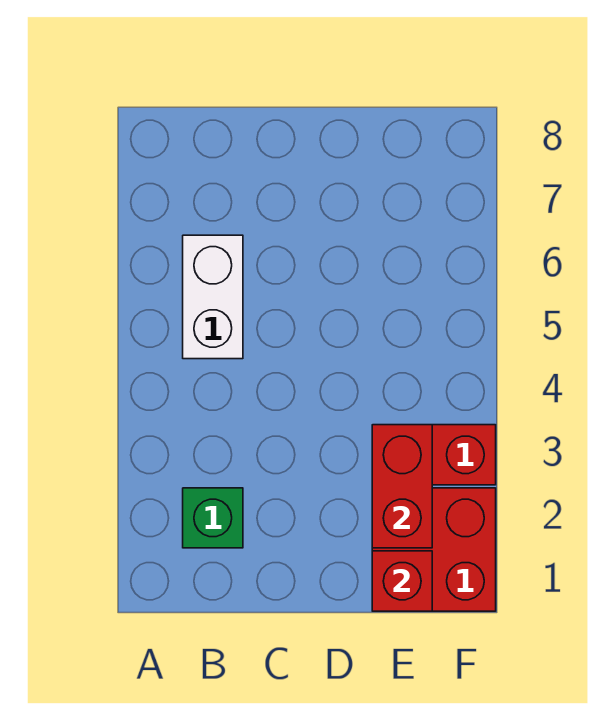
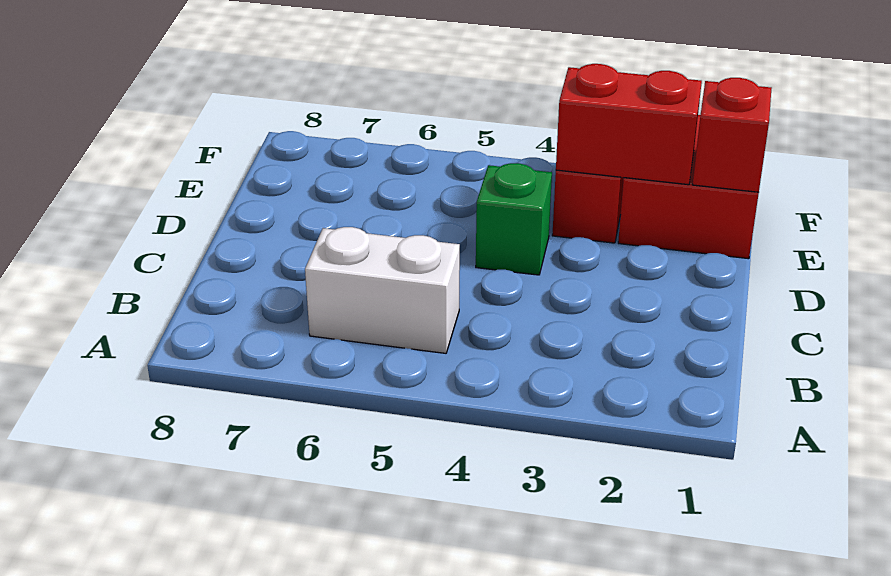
green brick B2 level 1 -> green brick D4 level 1

